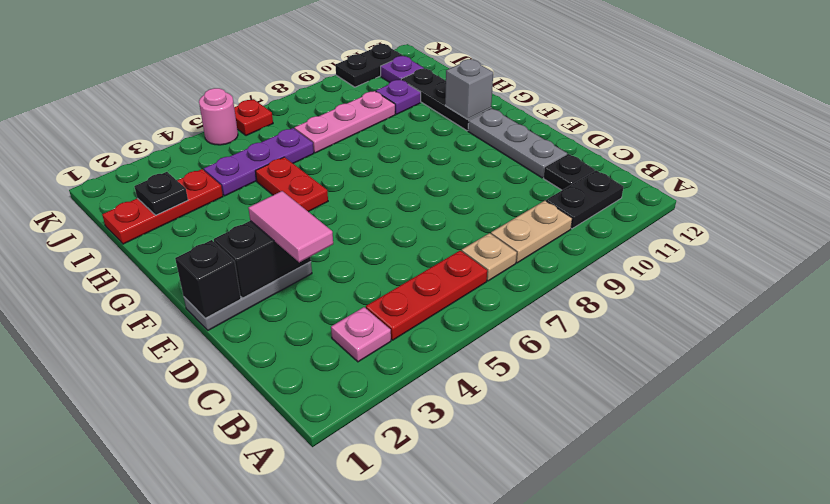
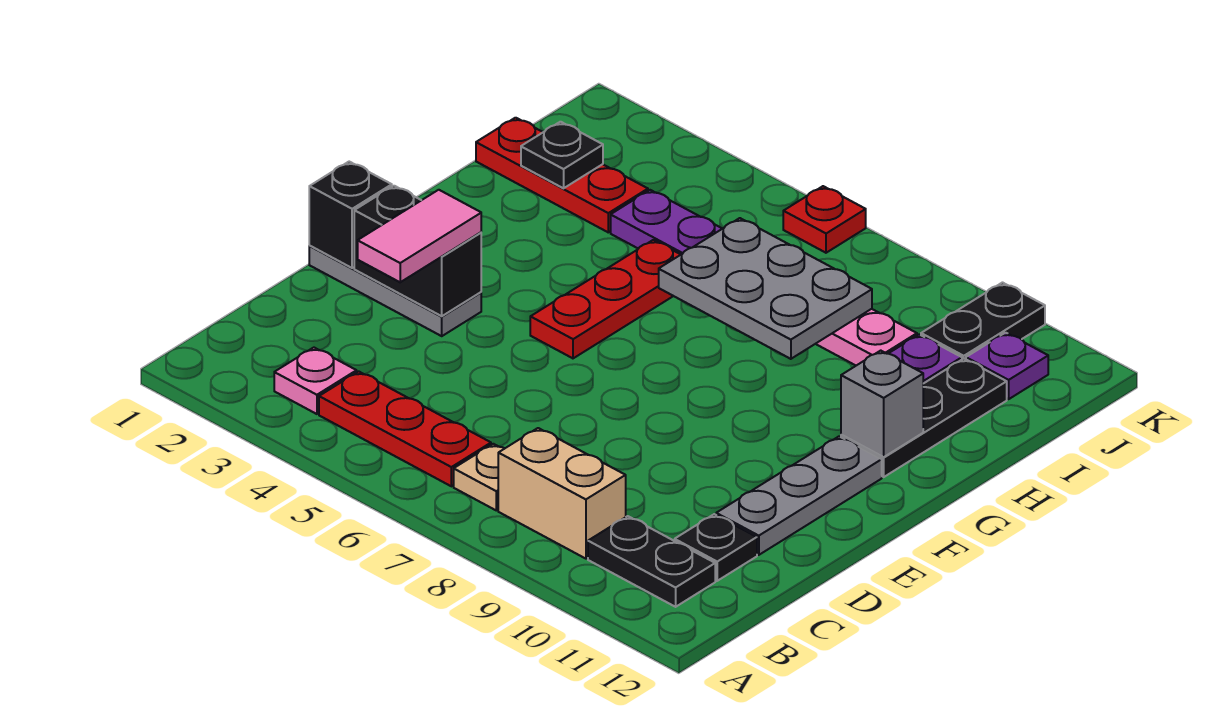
tan plate B8:B9 level 1 -> tan brick B8:B9 level 1
red plate G5:H5 level 1 -> red plate F5:H5 level 1
none -> grey plate H6:I8 level 2
pink round brick K5 level 1 -> none
black plate K10:K11 level 1 -> black plate J10:K10 level 1

